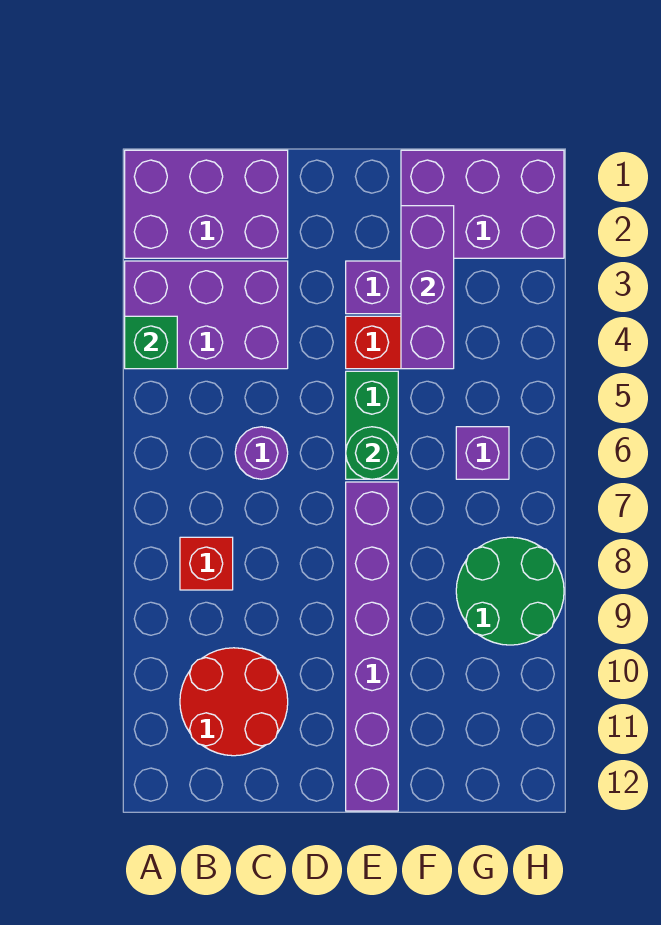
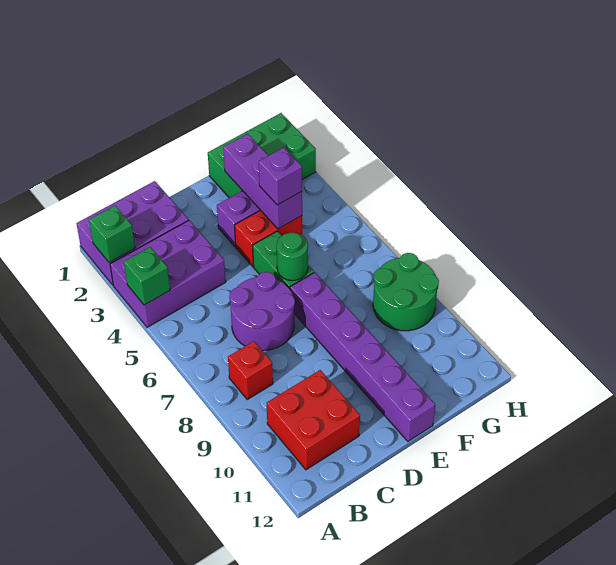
none -> green brick A2 level 2
red round brick B10:C11 level 1 -> red brick B10:C11 level 1
purple round brick C6 level 1 -> purple round brick C6:D7 level 1
purple brick F1:H2 level 1 -> green brick F1:H2 level 1
purple brick G6 level 1 -> purple brick F4 level 3

